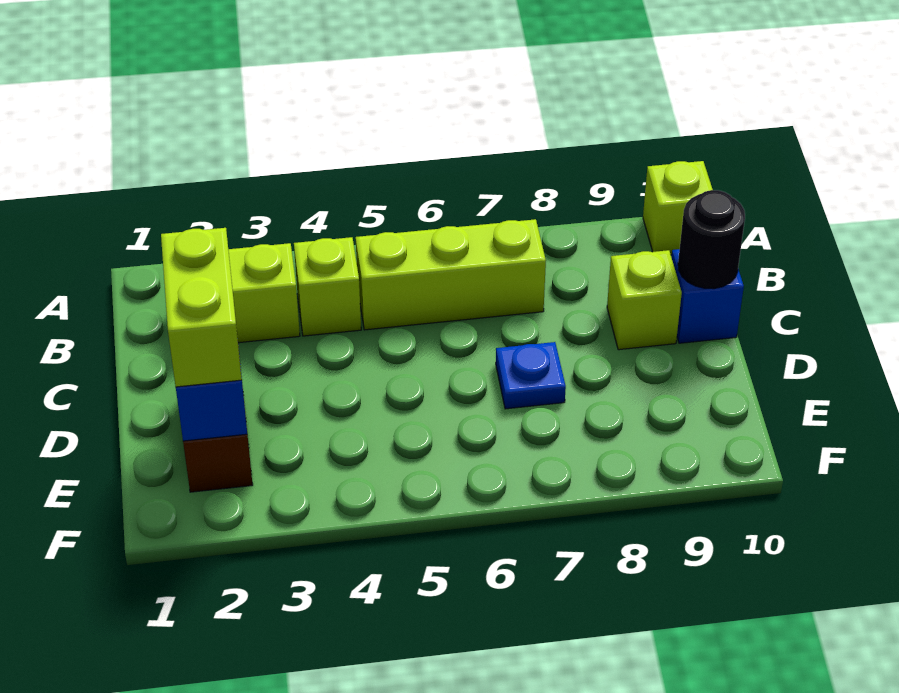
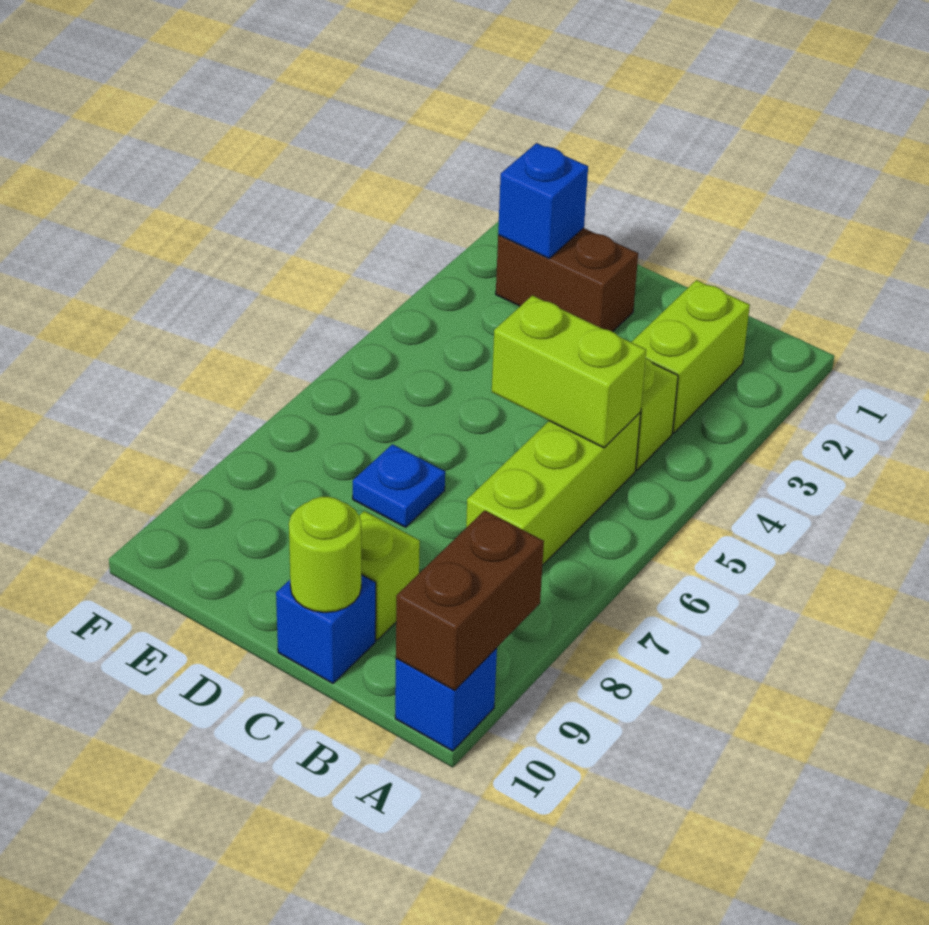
none -> brown brick A9:A10 level 2
lime brick A10 level 1 -> blue brick A10 level 1
black round brick C10 level 2 -> lime round brick C10 level 2
lime brick D2:E2 level 3 -> lime brick B5:C5 level 2

